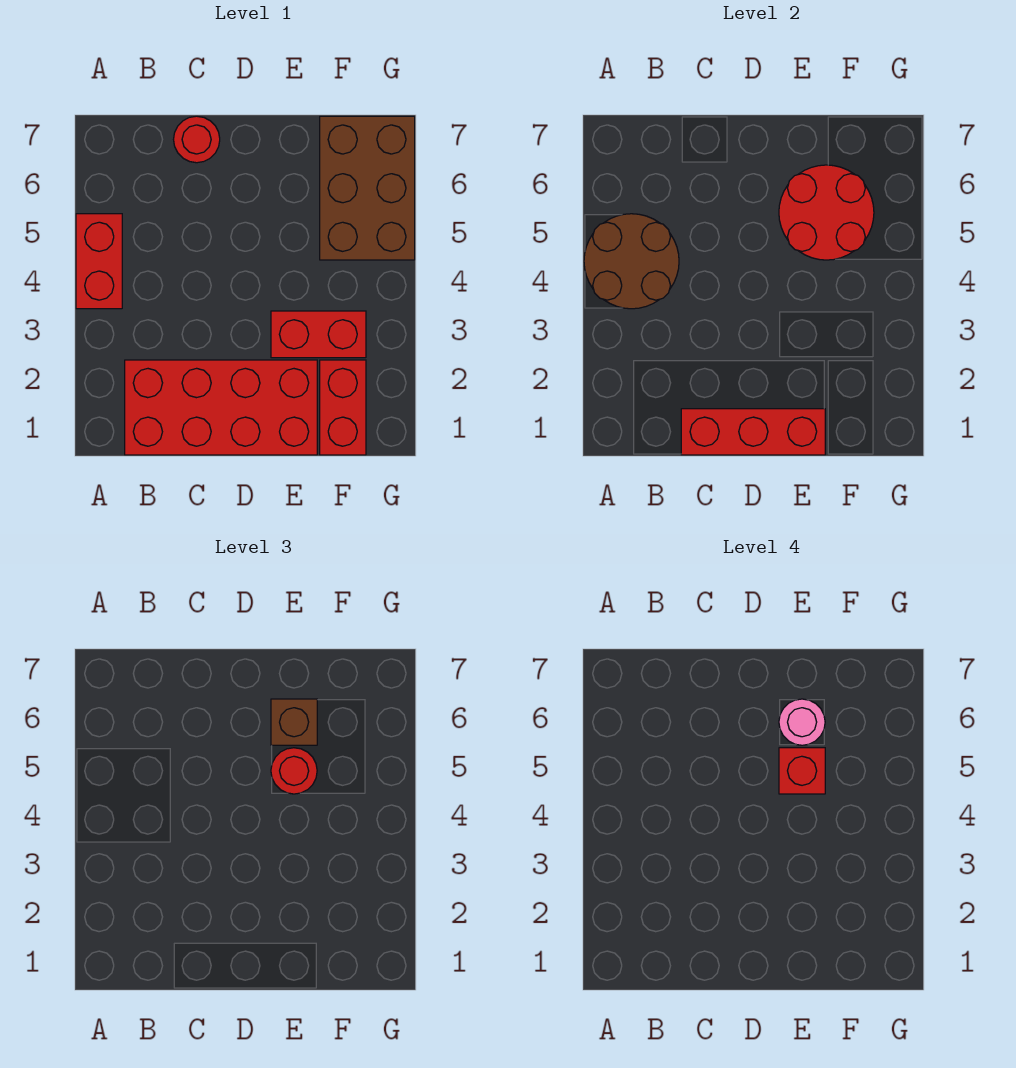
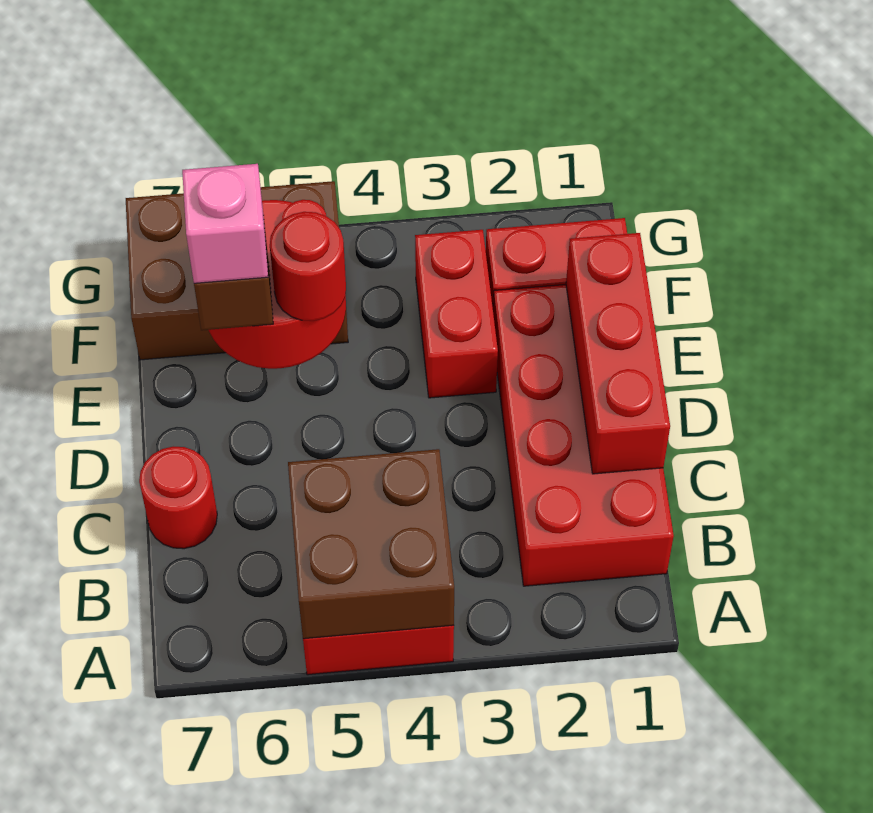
brown round brick A4:B5 level 2 -> brown brick A4:B5 level 2
red brick E5 level 4 -> none
pink round brick E6 level 4 -> pink brick E6 level 4

